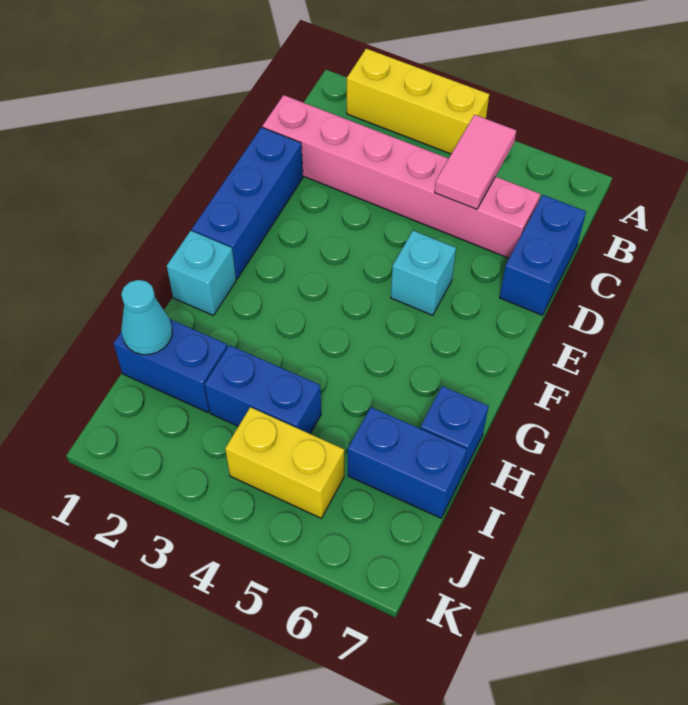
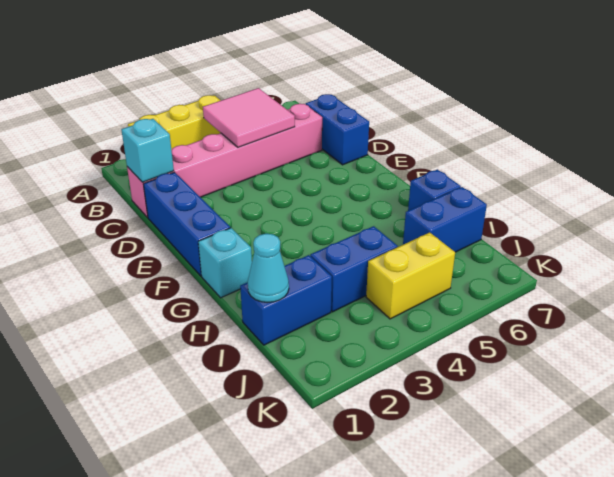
pink tile B5:C5 level 2 -> pink tile B4:C5 level 2
cyan brick E5 level 1 -> cyan brick C1 level 2

